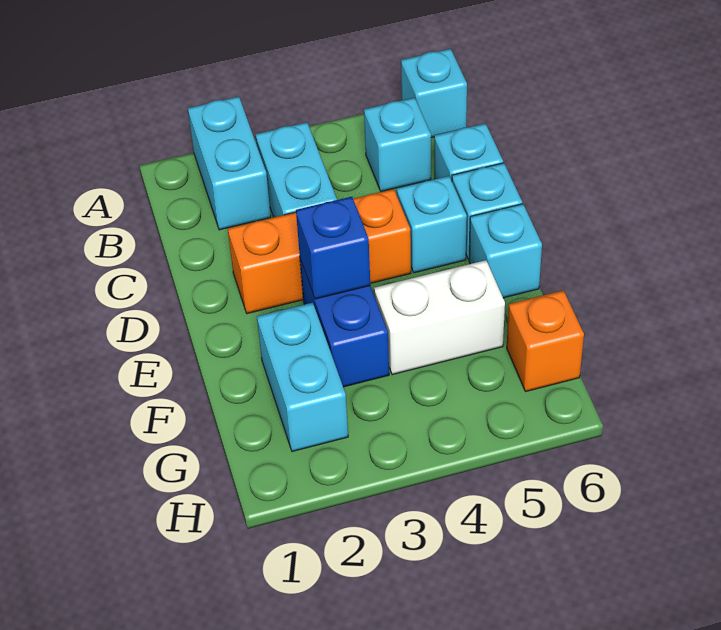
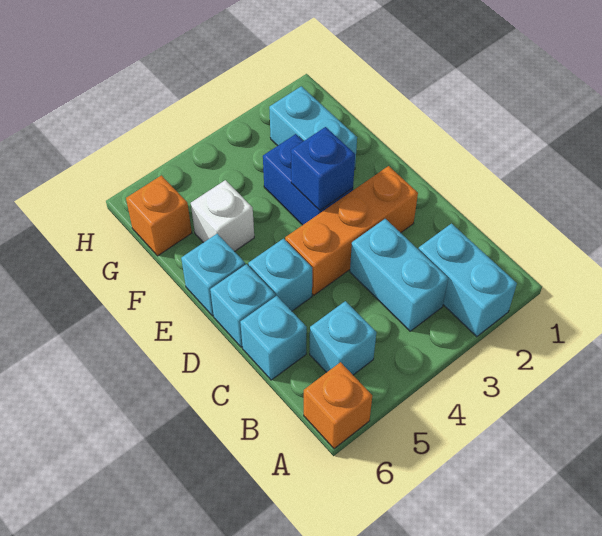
cyan brick A6 level 1 -> orange brick A6 level 1
white brick F4:F5 level 1 -> white brick F5 level 1

